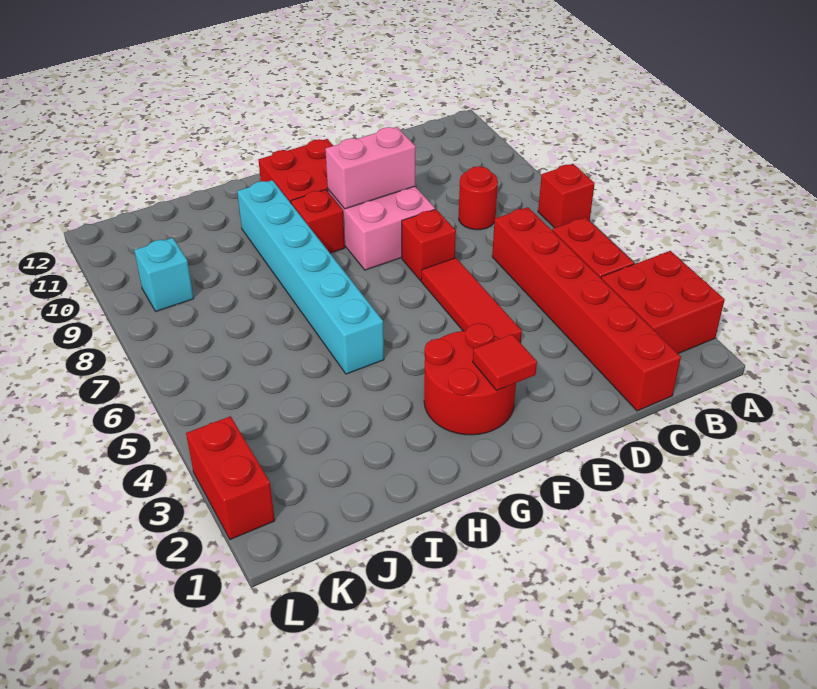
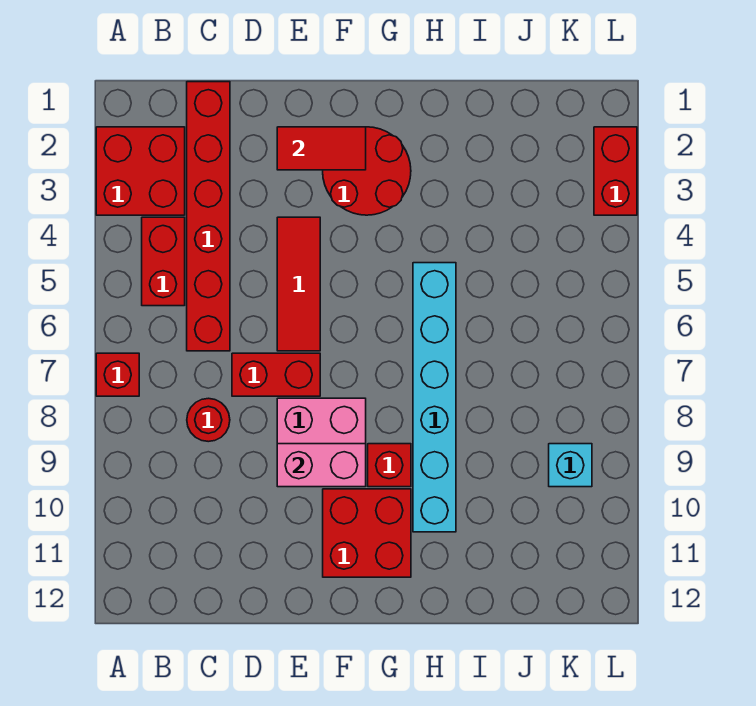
red brick E7 level 1 -> red brick D7:E7 level 1
red tile F2 level 2 -> red tile E2:F2 level 2

